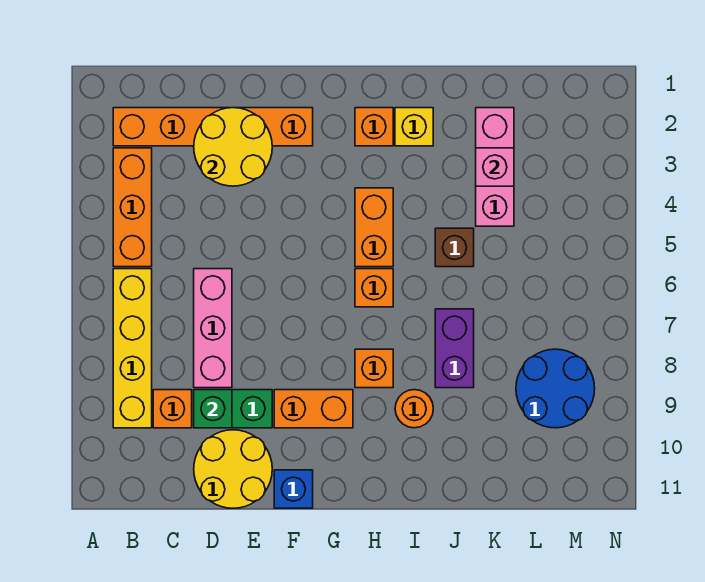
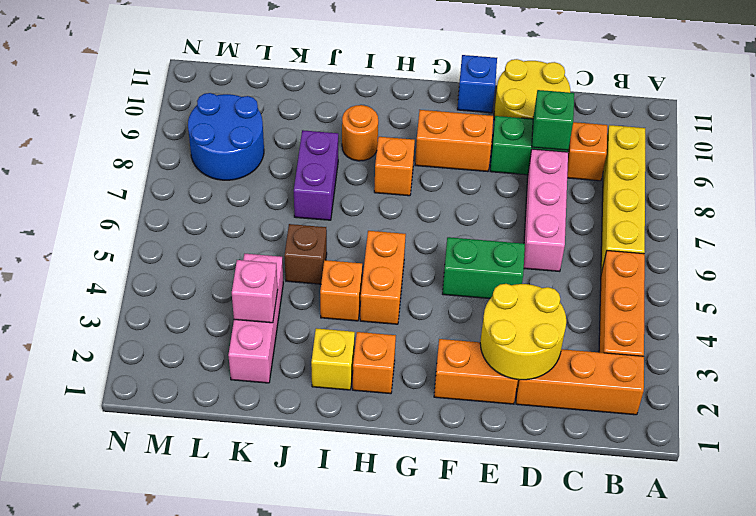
none -> green brick E5:F5 level 1
orange brick H6 level 1 -> orange brick I4 level 1

